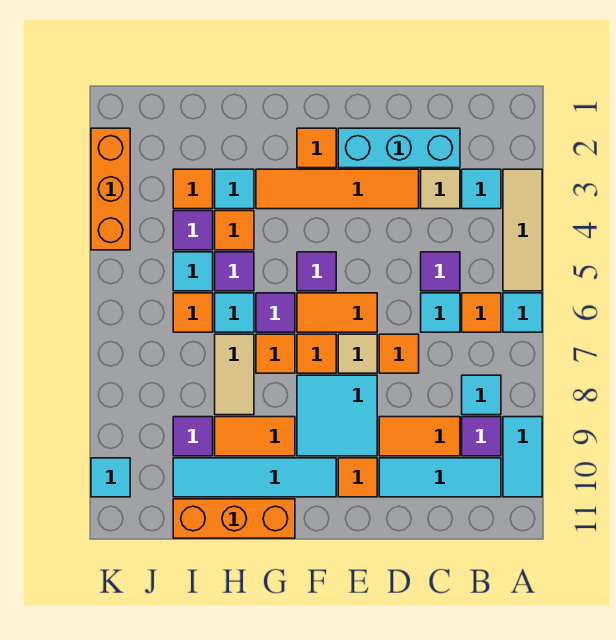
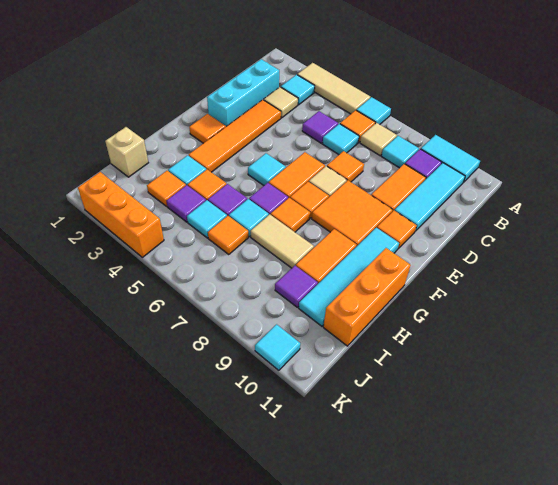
none -> tan tile B7 level 1
cyan tile E8:F9 level 1 -> orange tile E8:F9 level 1
purple tile F5 level 1 -> cyan tile F5 level 1
none -> tan brick I1 level 1

